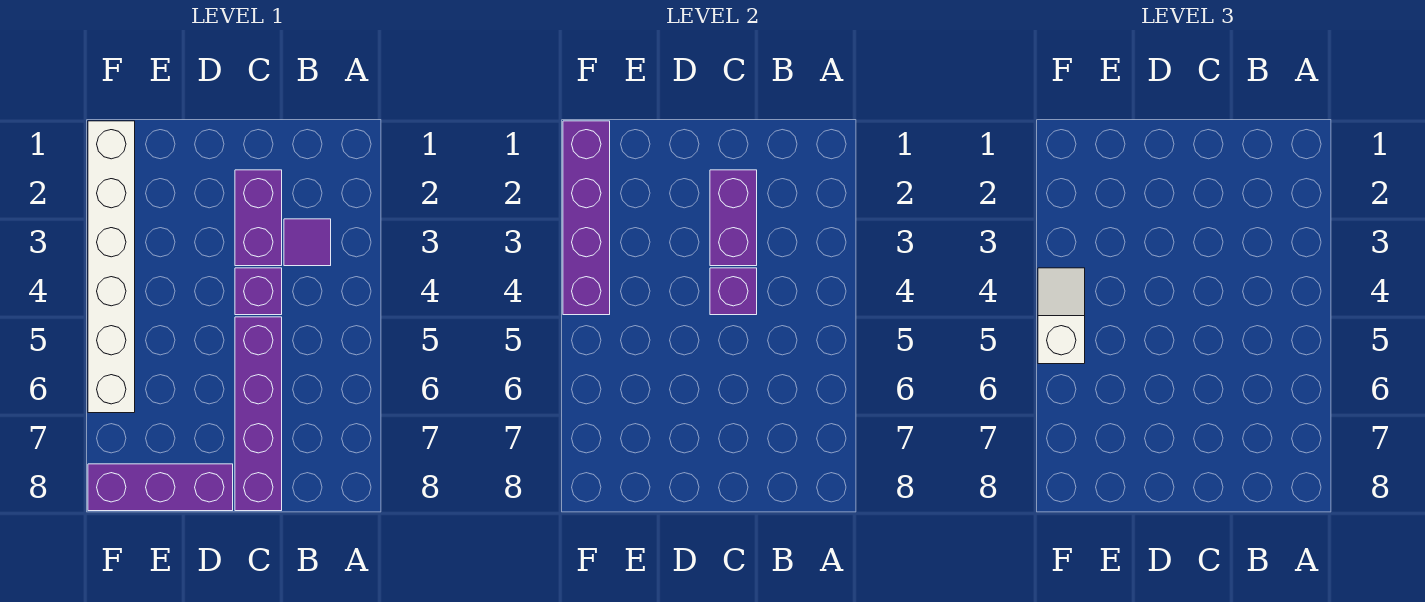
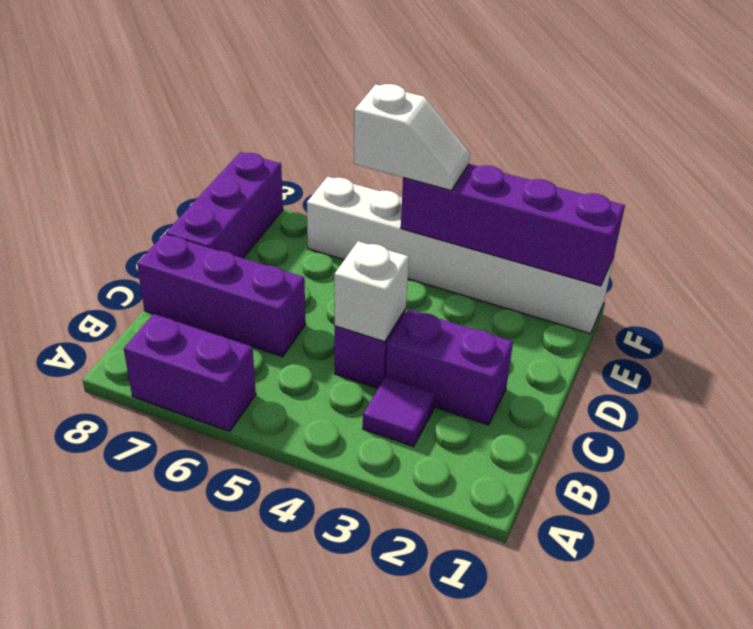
purple brick C2:C3 level 2 -> purple brick A6:A7 level 1
purple brick C4 level 2 -> white brick C4 level 2
purple brick C5:C8 level 1 -> purple brick C6:C8 level 1

